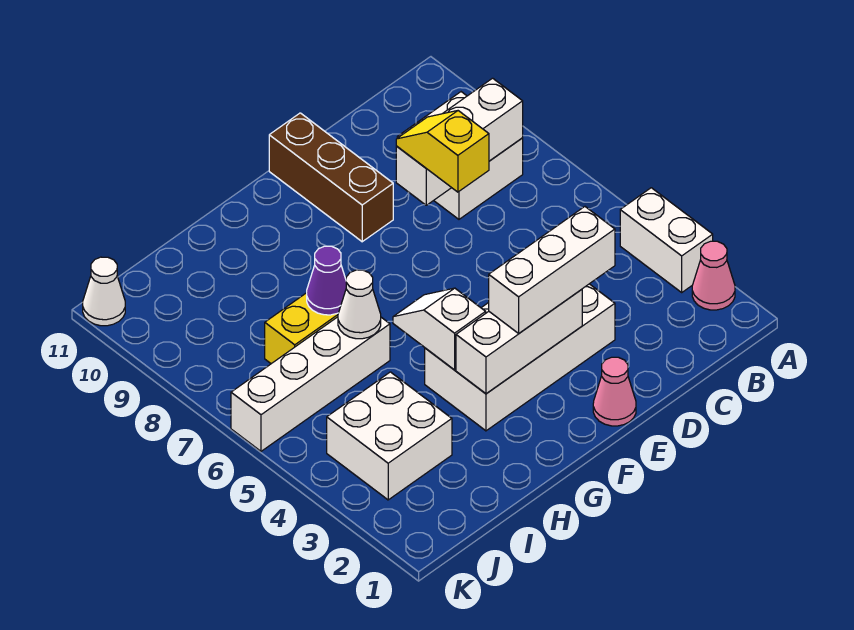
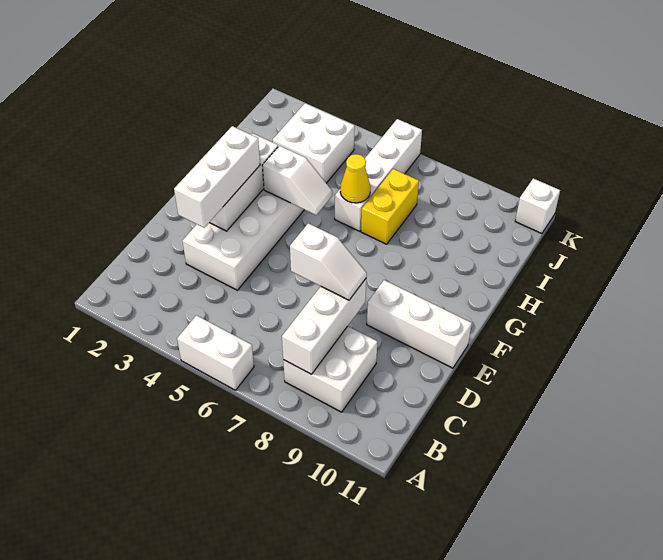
pink cone A2 level 1 -> none
white brick A3:A4 level 1 -> white brick A5:A6 level 1
yellow slope D7:D8 level 3 top 7 -> white slope D7:D8 level 3 top 7
pink cone E1 level 1 -> none
brown brick E9:E11 level 1 -> white brick E9:E11 level 1
white cone H6 level 2 -> yellow cone H6 level 2
purple cone H7 level 2 -> none
white cone K11 level 1 -> white brick K11 level 1

